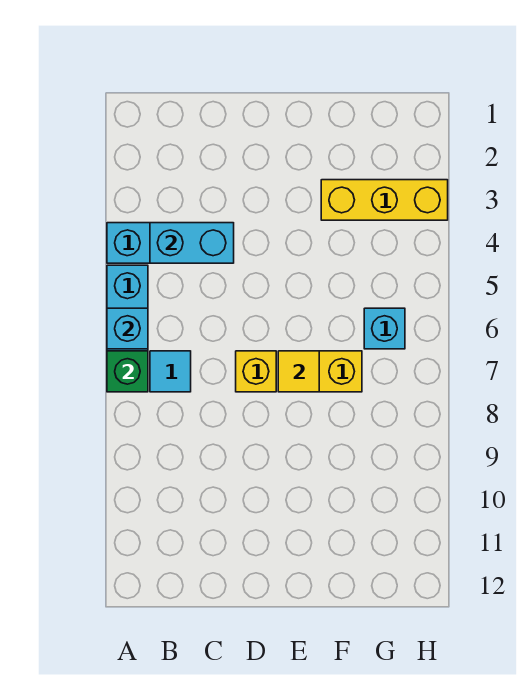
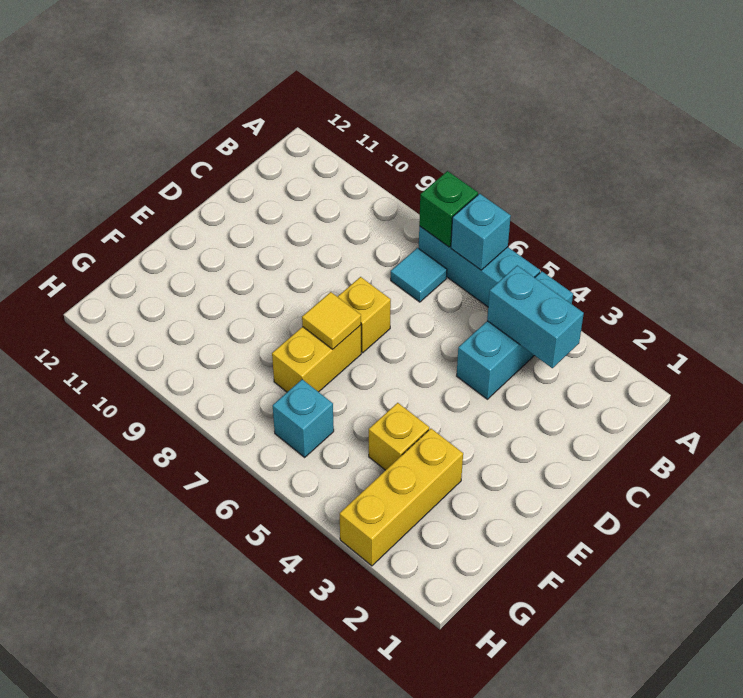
cyan brick B4:C4 level 2 -> cyan brick B3:B4 level 2
none -> yellow brick F4 level 1

